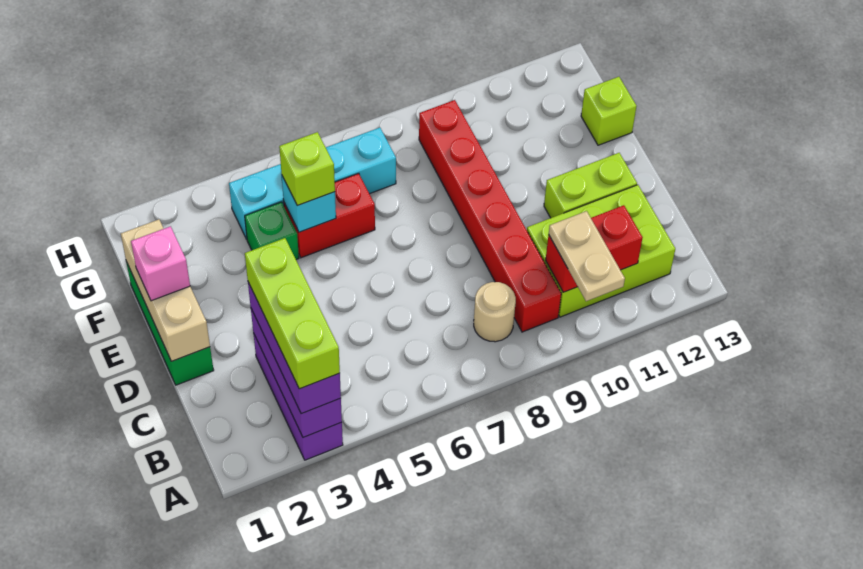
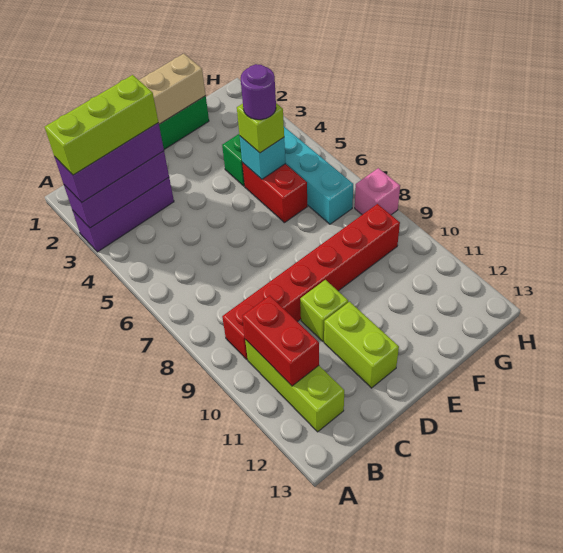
tan plate A10:B10 level 3 -> none
tan round brick B8 level 1 -> none
lime brick B10:C12 level 1 -> lime brick B10:B12 level 1
pink brick E1 level 3 -> pink brick H8 level 1
none -> purple round brick F5 level 4
lime brick F13 level 1 -> lime brick D10 level 1

